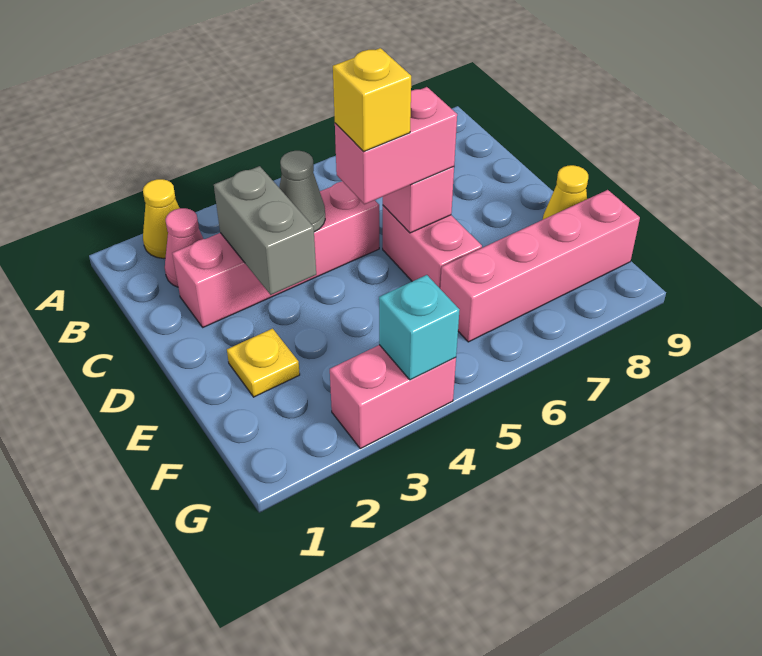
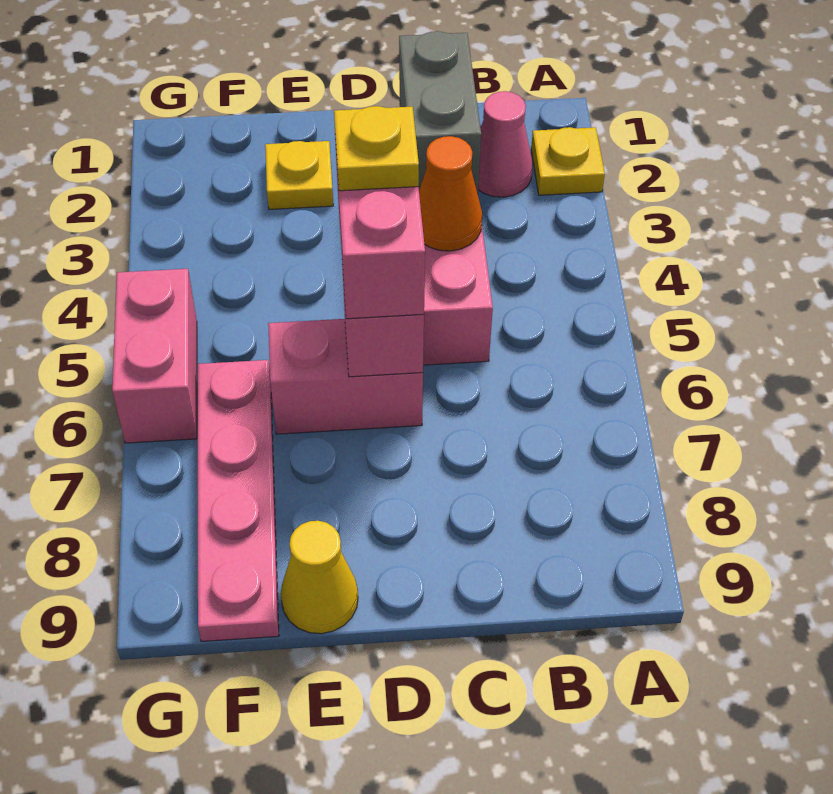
yellow cone A2 level 1 -> yellow plate A2 level 1
grey brick C3:D3 level 2 -> grey brick C2:C3 level 2
grey cone C4 level 2 -> orange cone C4 level 2
yellow brick D5 level 4 -> yellow plate D5 level 4
pink brick F6:F9 level 1 -> pink plate F6:F9 level 1
pink brick G3:G4 level 1 -> pink brick G5:G6 level 1
cyan brick G4 level 2 -> none

